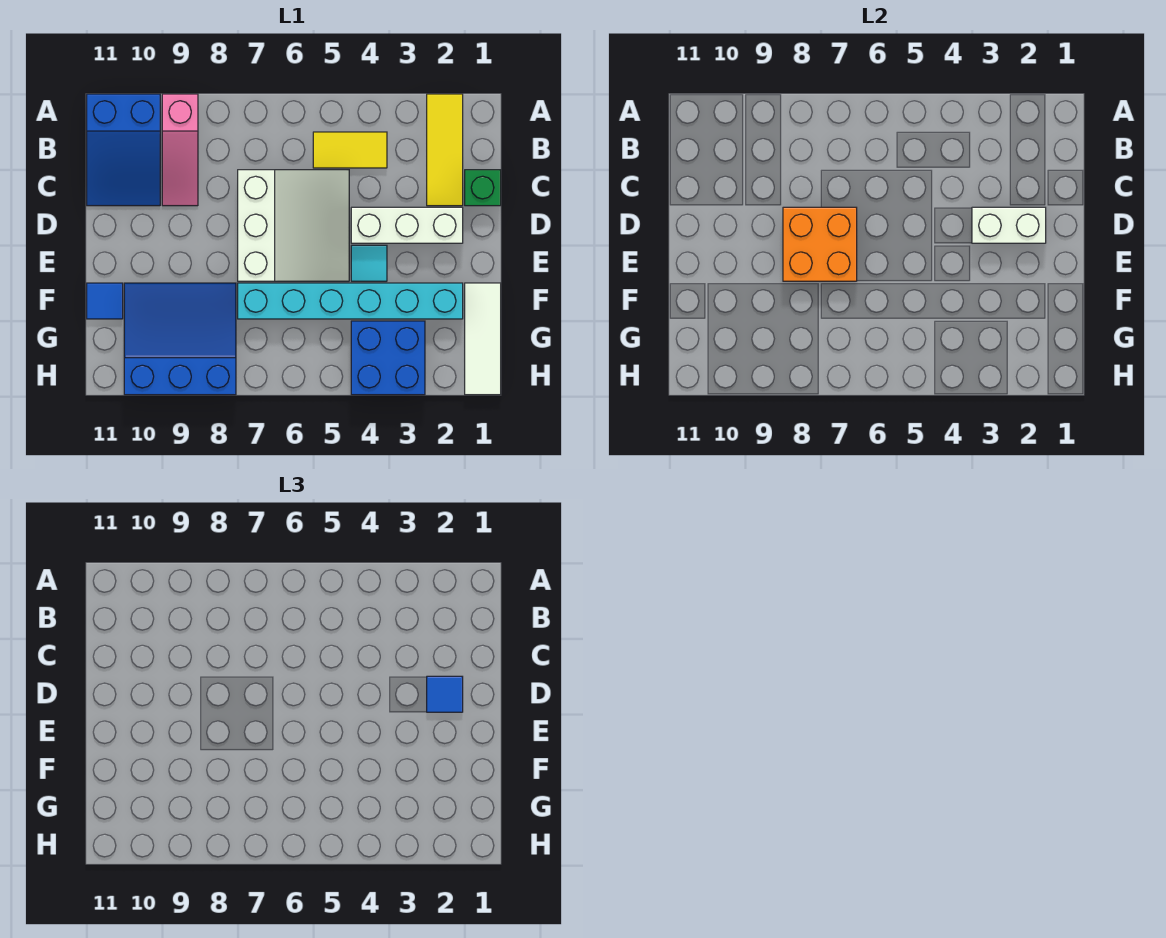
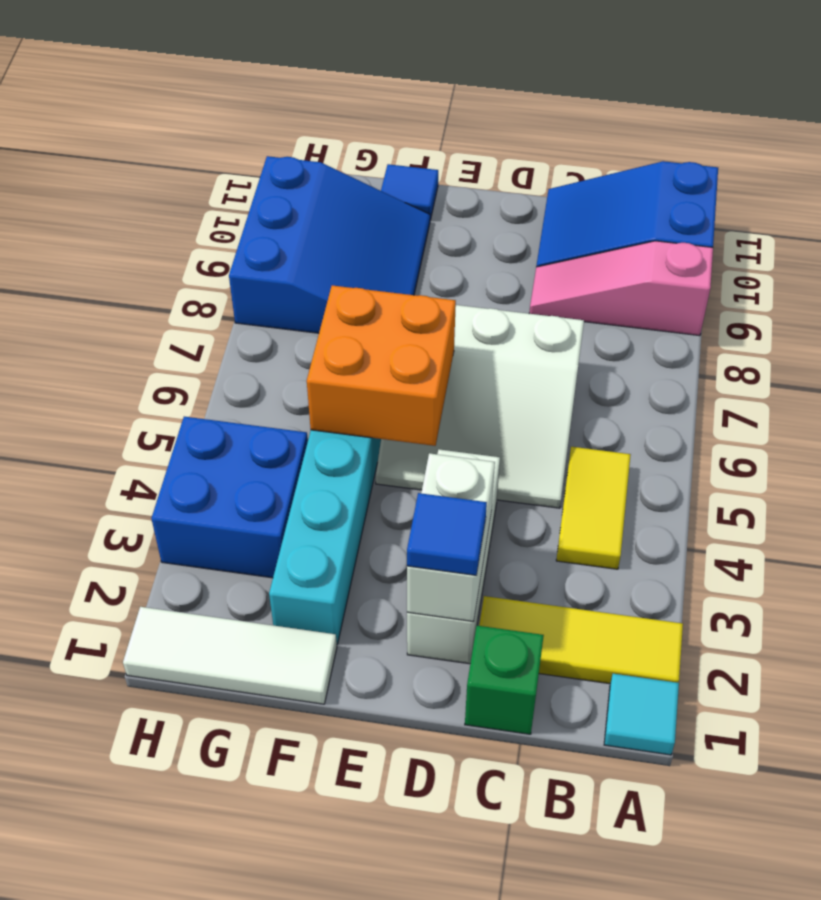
orange brick D7:E8 level 2 -> orange brick E5:F6 level 2
cyan tile E4 level 1 -> cyan tile A1 level 1

